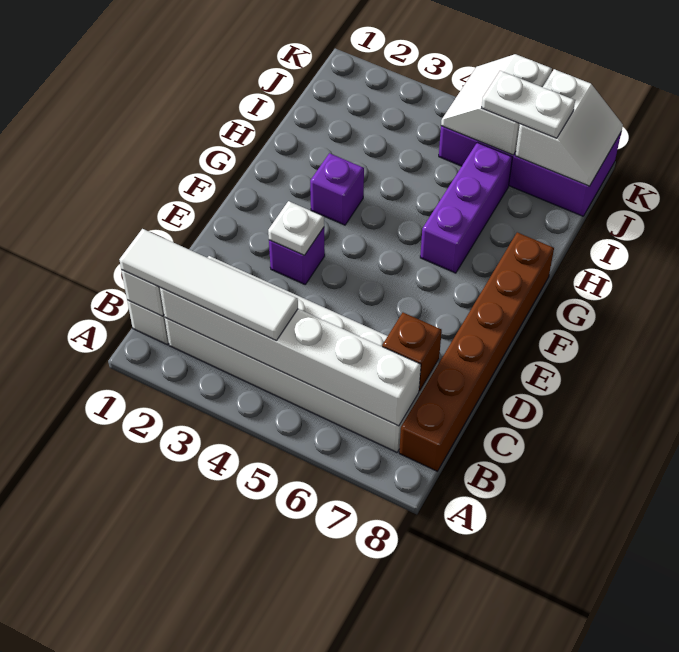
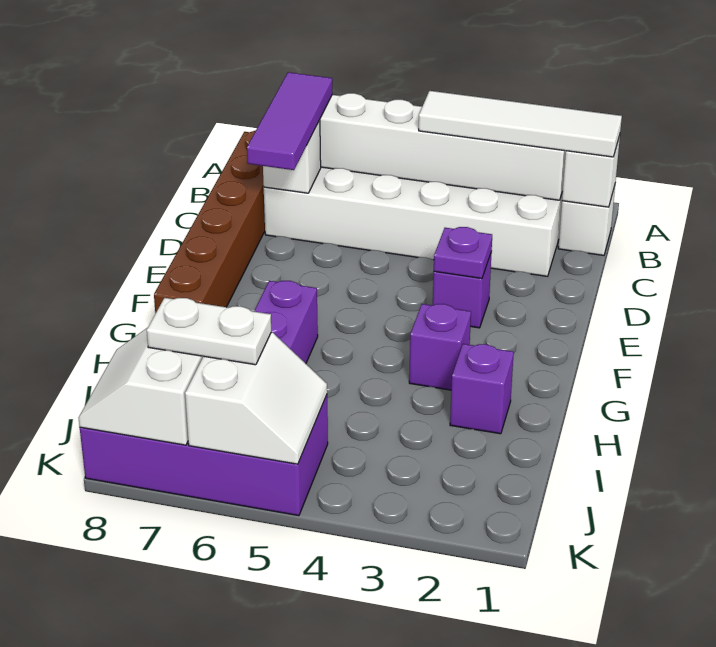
none -> purple tile B7:D7 level 3
brown brick C7 level 2 -> white brick C7 level 2
white plate E3 level 2 -> purple plate E3 level 2
none -> purple brick H2 level 1

